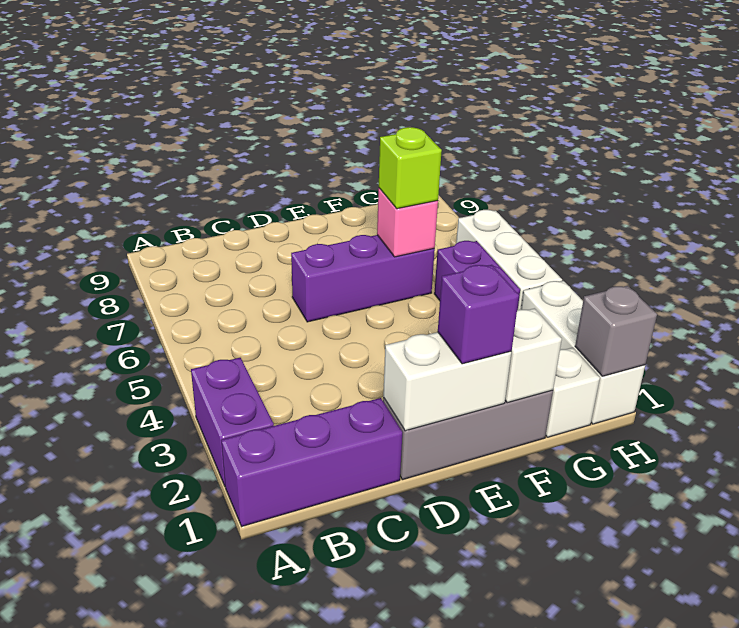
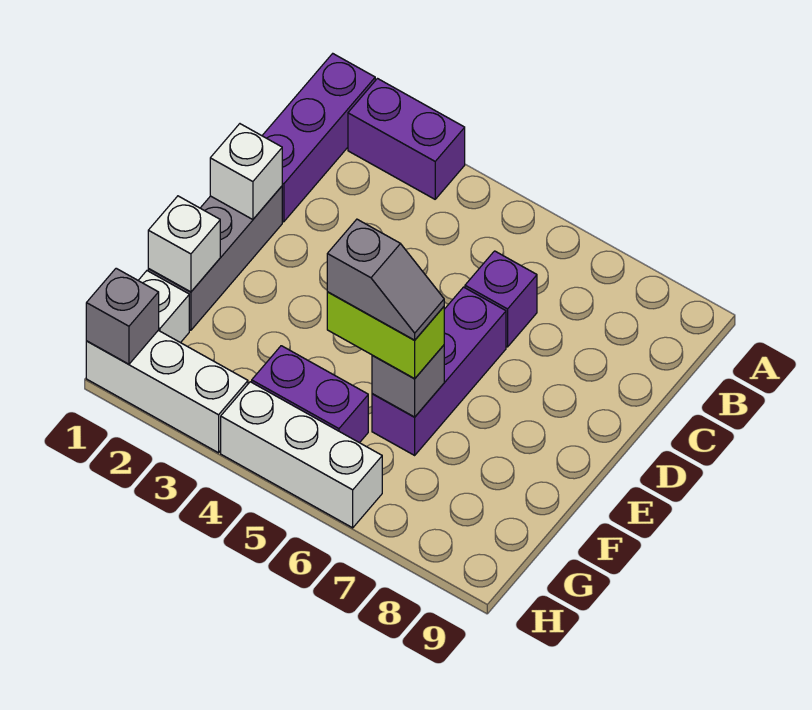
white brick D1:E1 level 2 -> white brick D1 level 2
purple brick E1 level 3 -> purple brick C6 level 1
none -> grey slope F5:F6 level 4 top 5
pink brick F6 level 2 -> grey brick F6 level 2
lime brick F6 level 3 -> lime brick F5:F6 level 3

